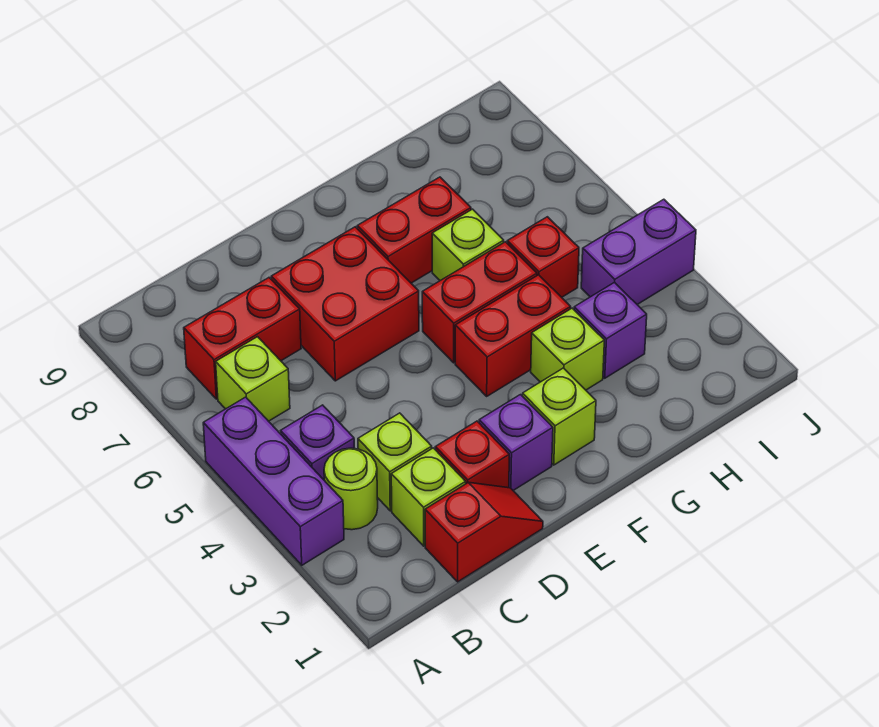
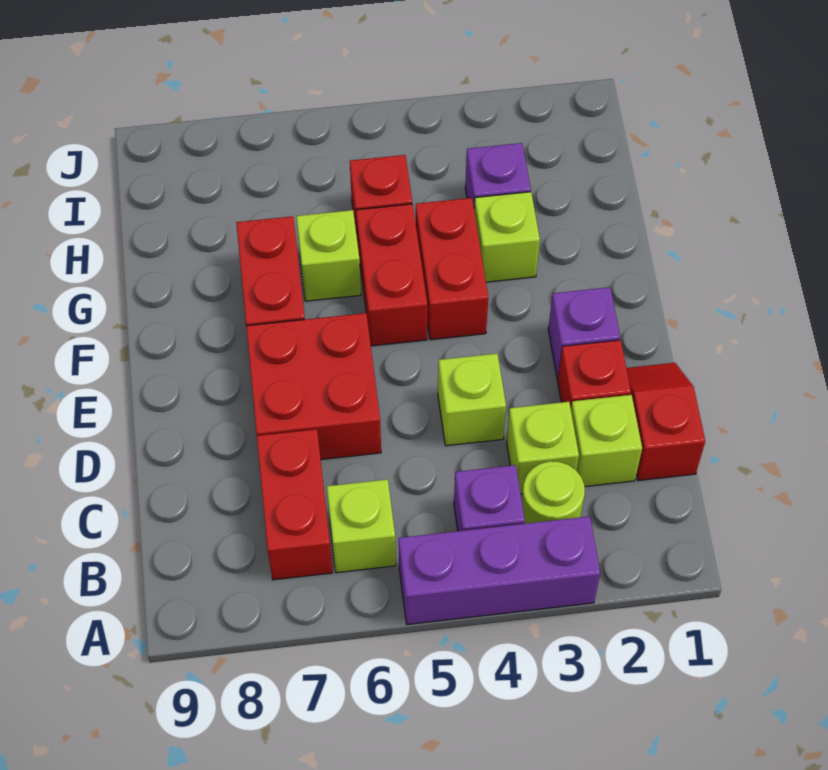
lime brick F2 level 1 -> lime brick D4 level 1
purple brick I4:J4 level 1 -> none

